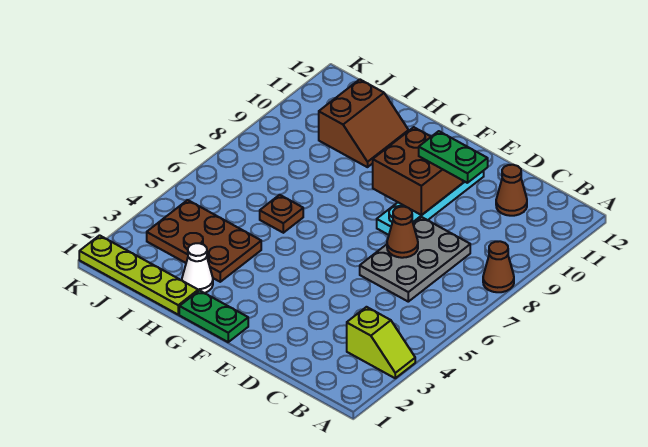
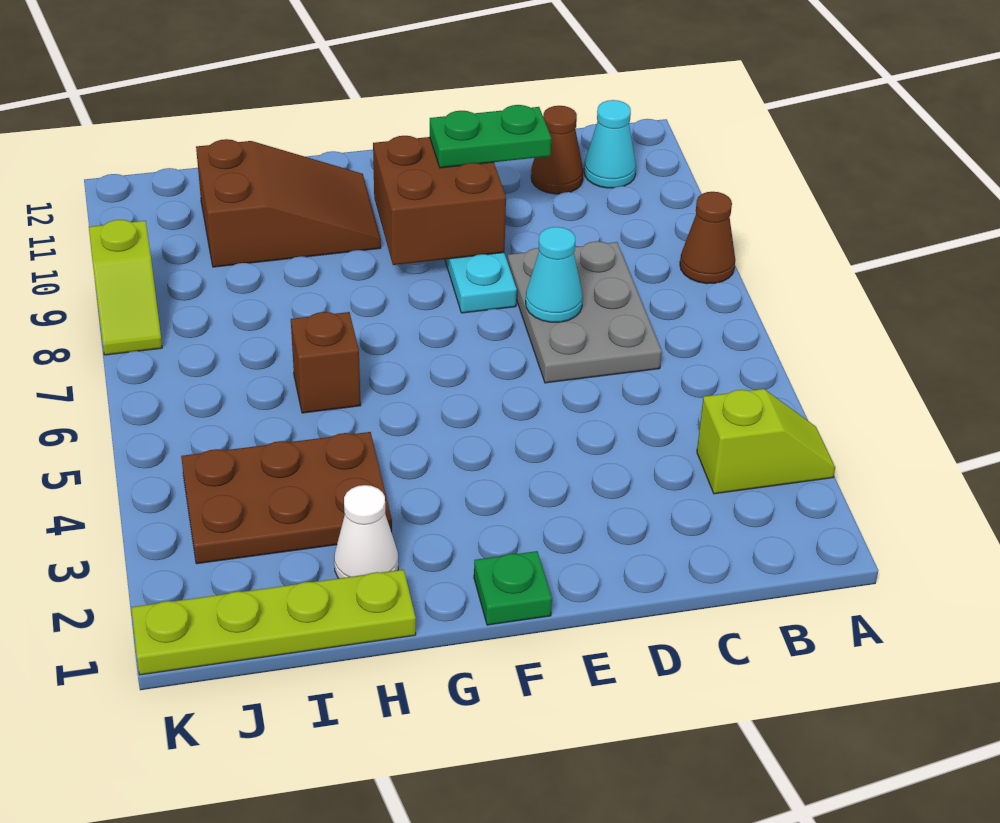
none -> cyan cone B11 level 1
brown cone D7 level 2 -> cyan cone D7 level 2
green plate F1:G1 level 1 -> green plate F1 level 1
brown plate H6 level 1 -> brown brick H6 level 1
brown slope H10:I11 level 1 top I -> brown slope G10:I11 level 1 top I
none -> lime slope K8:K9 level 1 top 9

